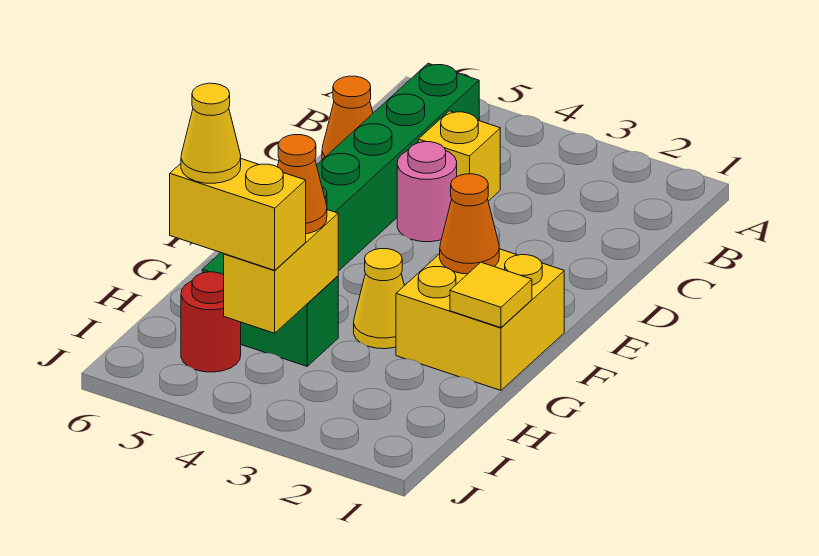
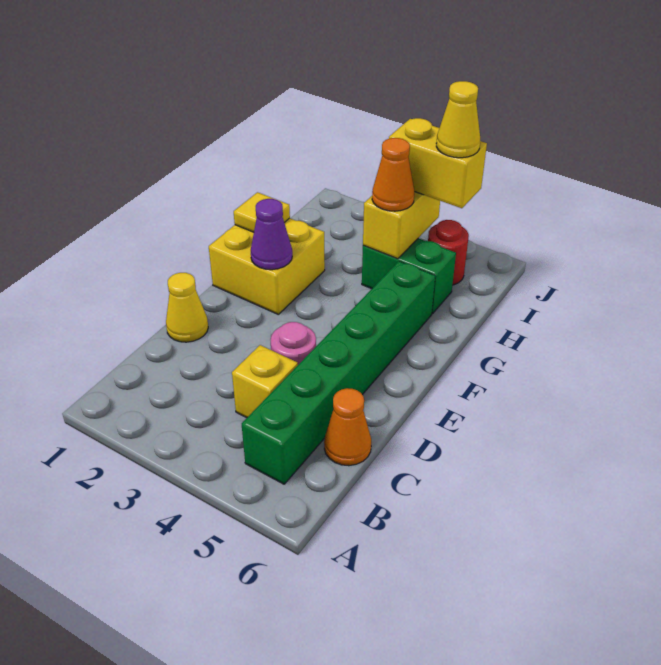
orange cone F2 level 2 -> purple cone F2 level 2
yellow cone G3 level 1 -> yellow cone D1 level 1

